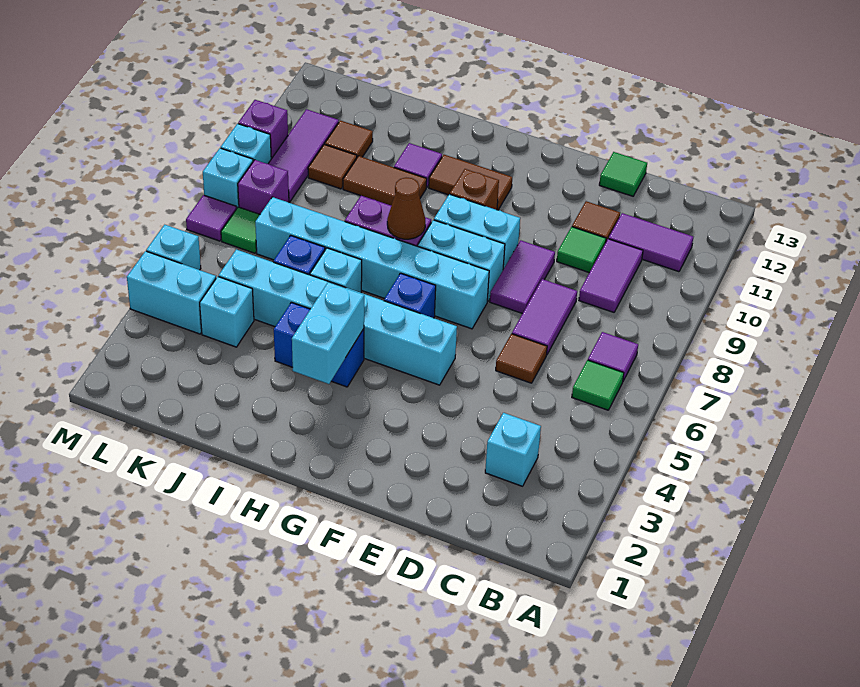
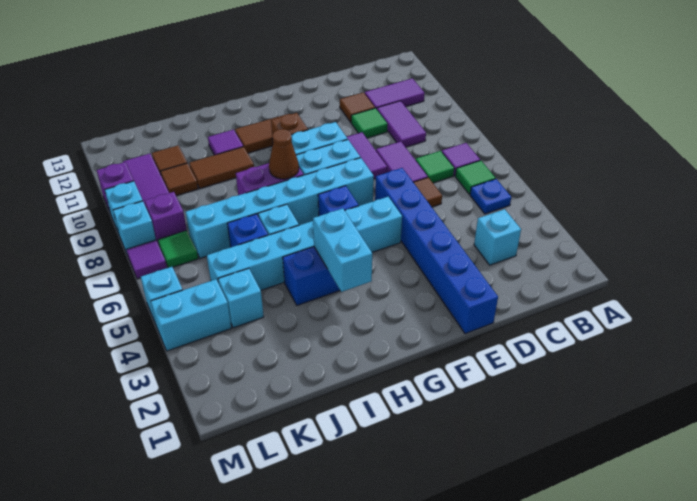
none -> blue plate B5 level 1
green tile D13 level 1 -> green tile C7 level 1
none -> blue brick E1:E6 level 1

